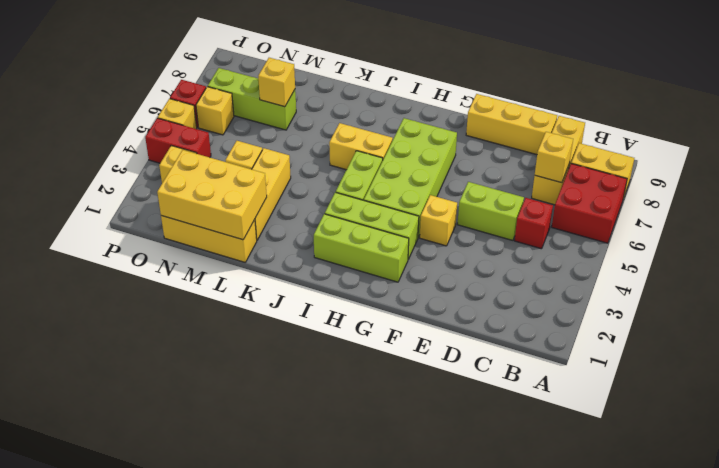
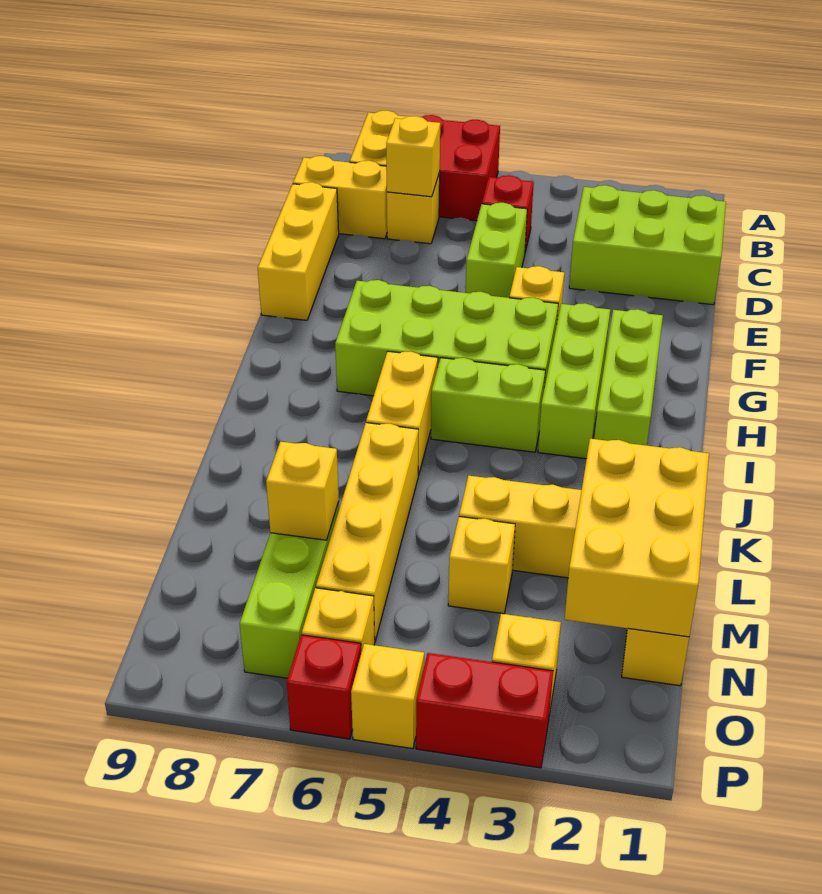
none -> lime brick C1:D3 level 1
none -> yellow brick K6:N6 level 1
red brick O4:P4 level 1 -> red brick P3:P4 level 1

